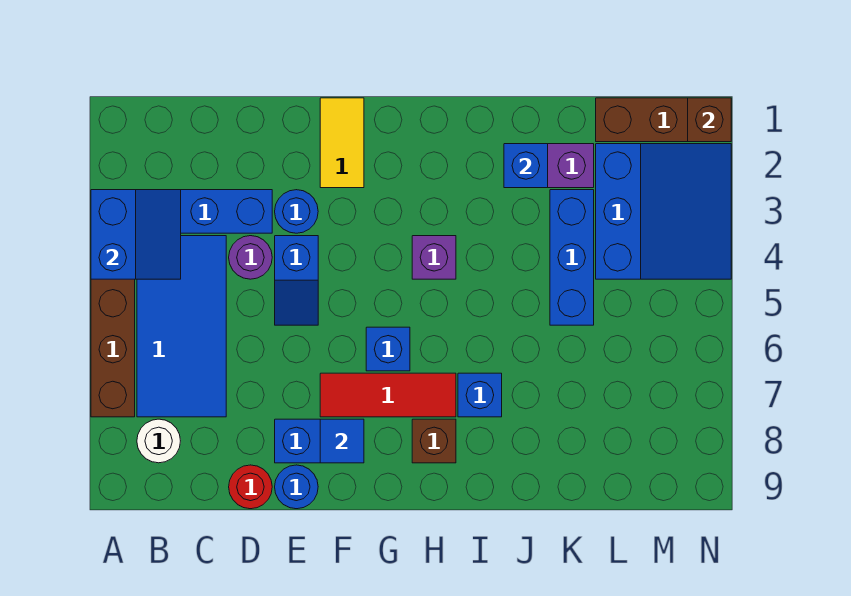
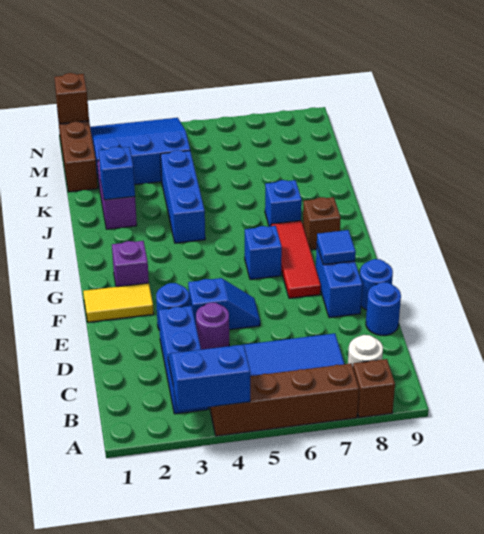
none -> brown brick A8 level 1
red round brick D9 level 1 -> blue round brick D9 level 1
purple brick H4 level 1 -> purple brick G2 level 1
blue brick K3:K5 level 1 -> blue brick I4:K4 level 1

